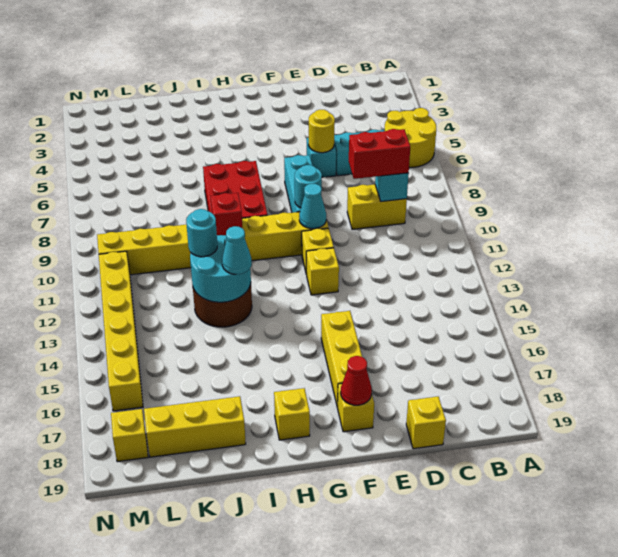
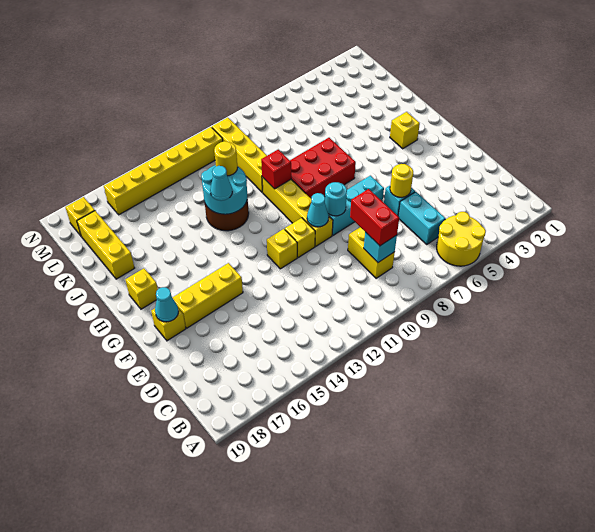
yellow brick D19 level 1 -> yellow brick H3 level 1
red cone F18 level 2 -> cyan cone F18 level 2
cyan round brick J12 level 3 -> yellow round brick J12 level 3

